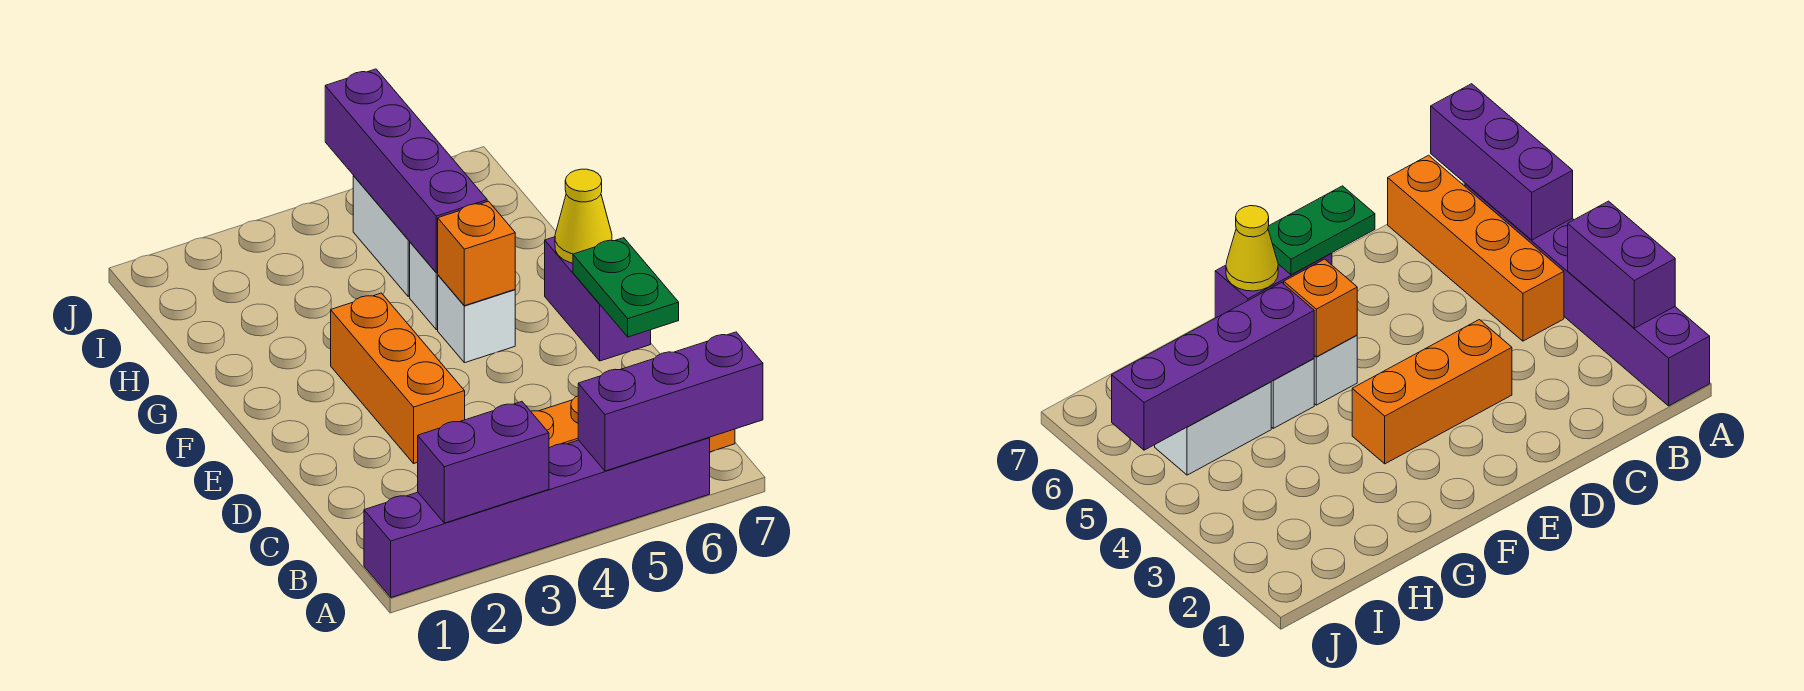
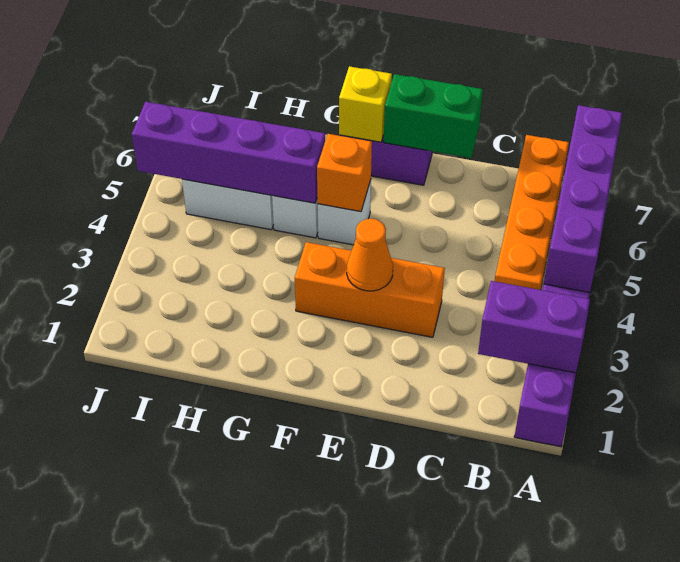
purple brick A2:A3 level 2 -> purple brick A2:B2 level 2
purple brick A5:A7 level 2 -> purple brick A4:A7 level 2
green plate D7:E7 level 2 -> green brick D7:E7 level 2
none -> orange cone E3 level 2
yellow cone F7 level 2 -> yellow brick F7 level 2

